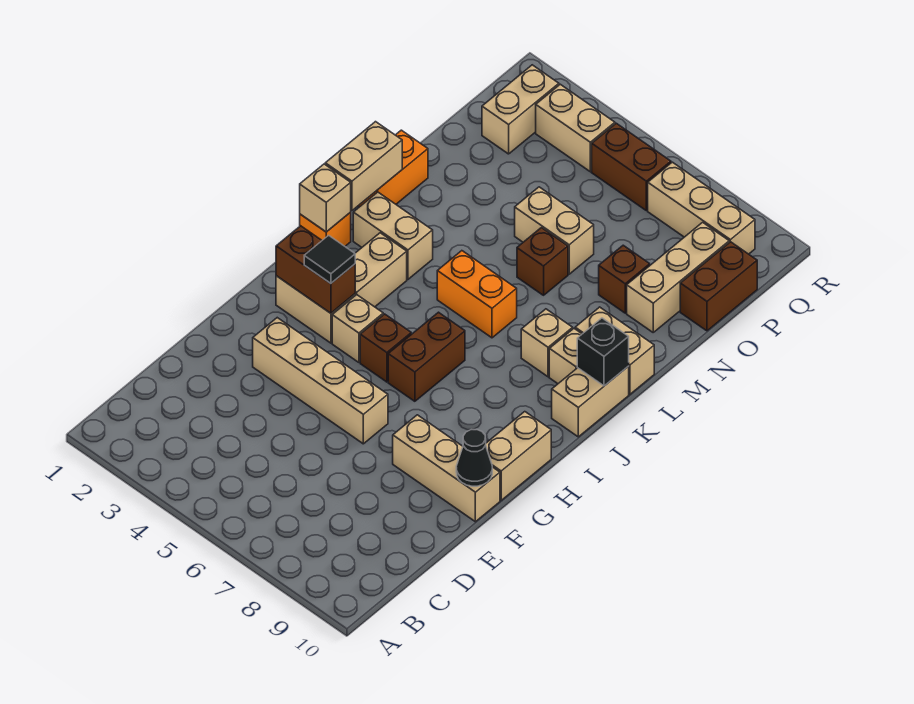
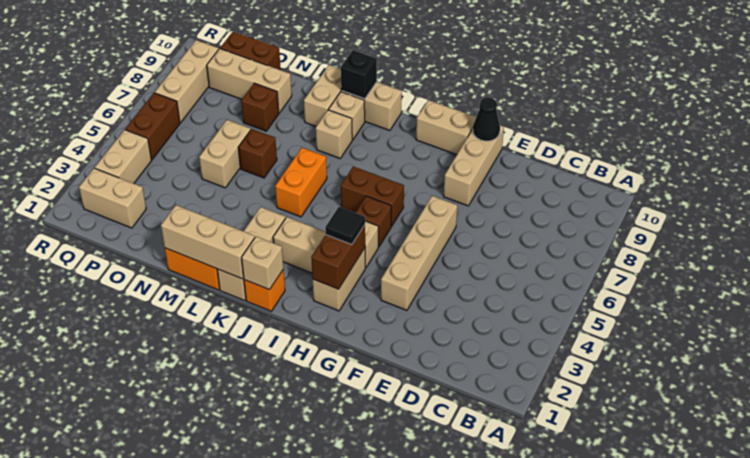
tan brick K1:L1 level 2 -> tan brick K1:M1 level 2
tan brick K2:K3 level 1 -> tan brick K1:K3 level 1

